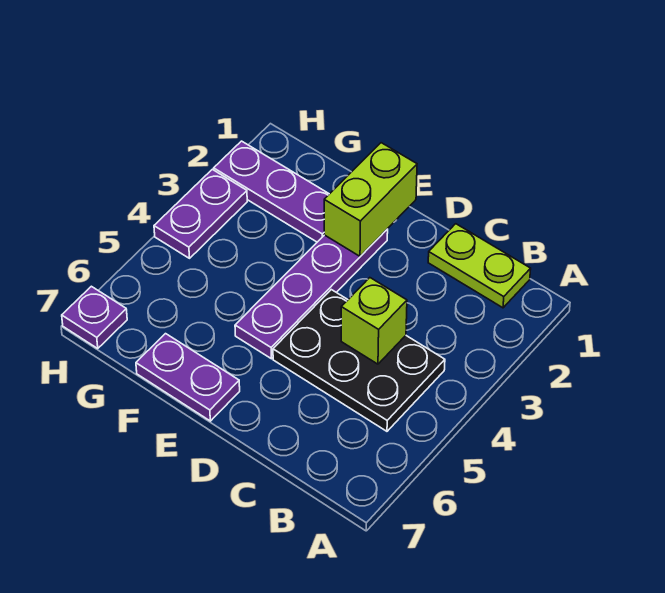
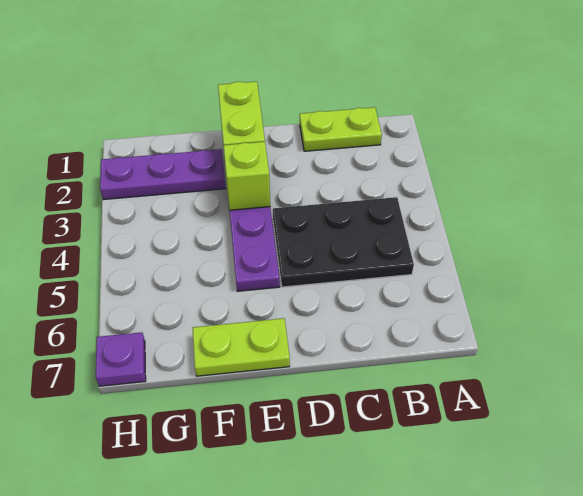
lime brick C4 level 2 -> lime brick E3 level 2
purple plate E7:F7 level 1 -> lime plate E7:F7 level 1
purple plate H3:H4 level 1 -> none

